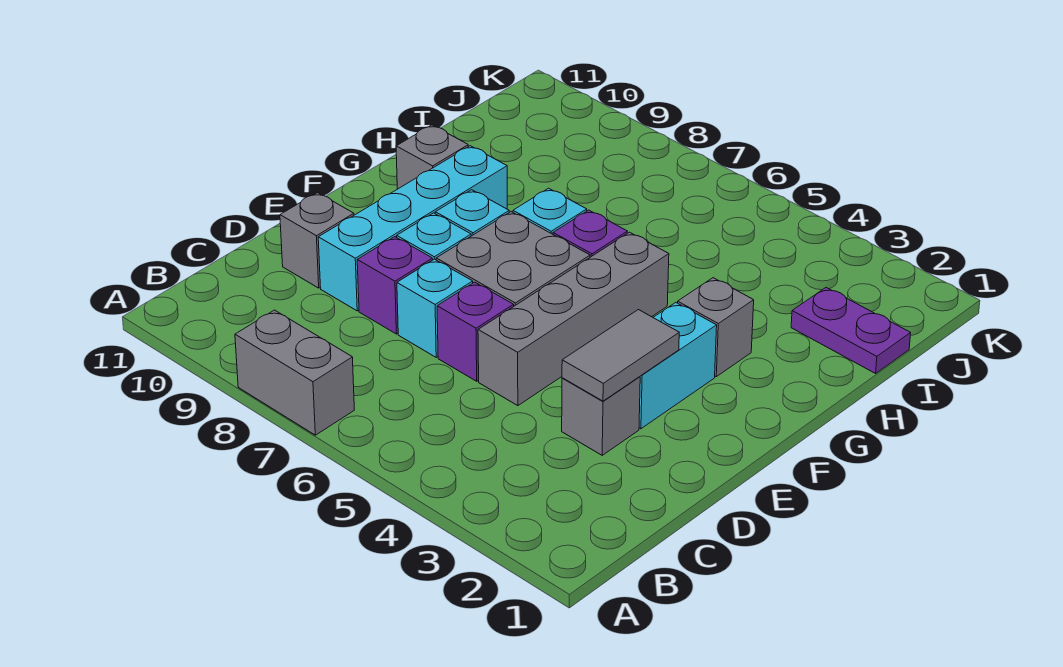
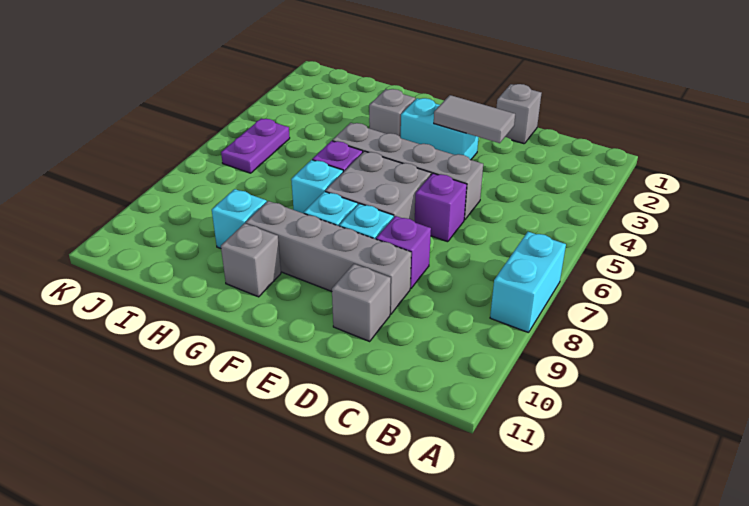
grey brick A7:A8 level 1 -> cyan brick A7:A8 level 1
grey brick D3 level 1 -> grey brick D1 level 1
cyan brick D7 level 1 -> cyan brick H9 level 1
cyan brick D9:G9 level 1 -> grey brick D9:G9 level 1
purple plate I1:I2 level 1 -> purple plate J5:J6 level 1

